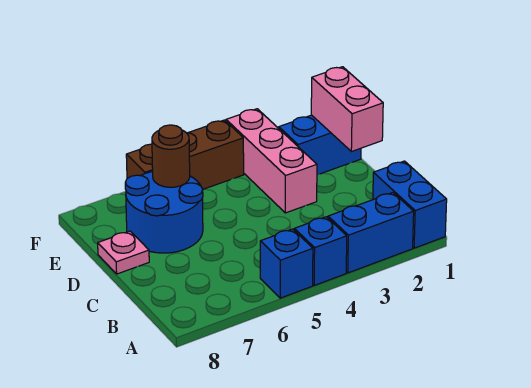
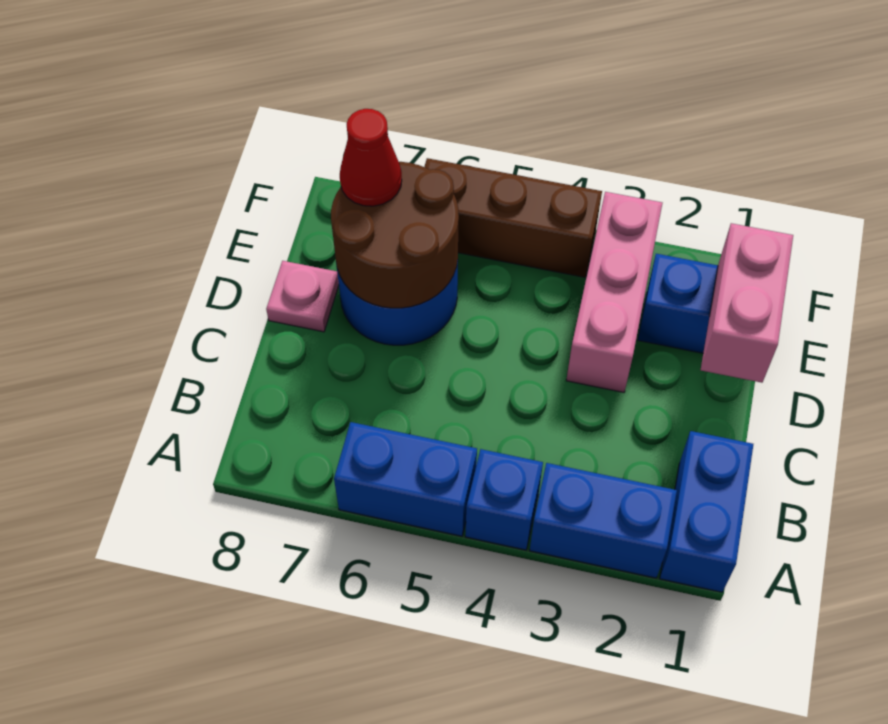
blue brick A5 level 1 -> blue brick A5:A6 level 1
brown round brick E6 level 2 -> brown round brick D6:E7 level 2
none -> red cone E7 level 3

